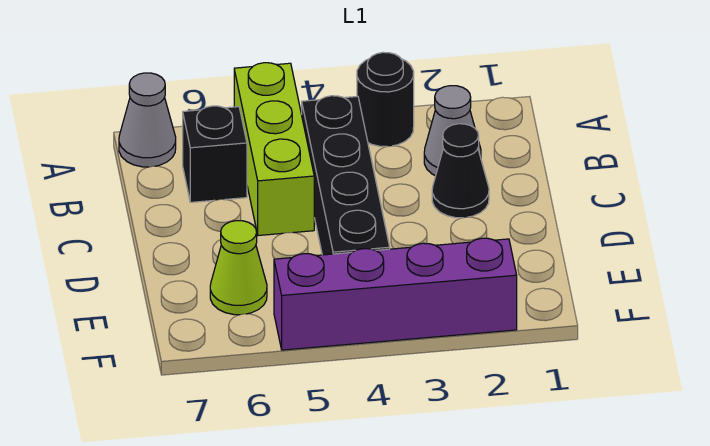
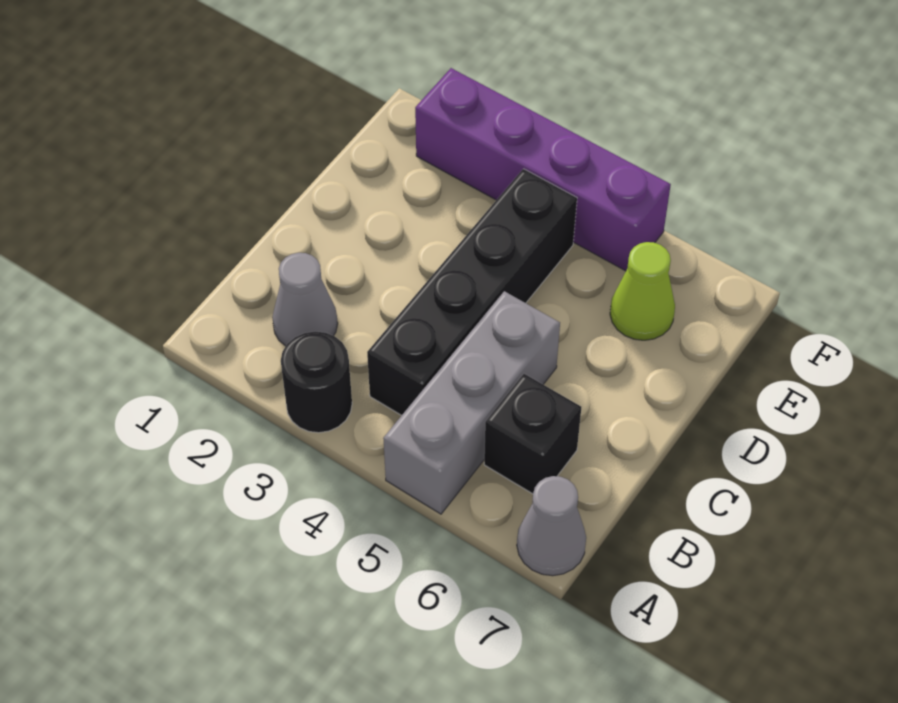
lime brick A5:C5 level 1 -> grey brick A5:C5 level 1
black cone C2 level 1 -> none

